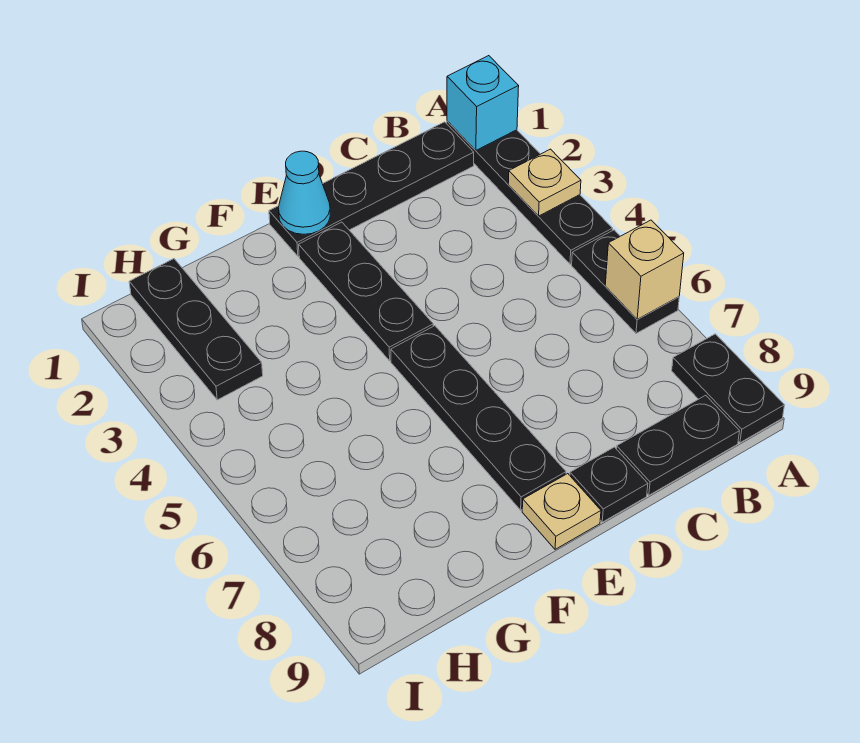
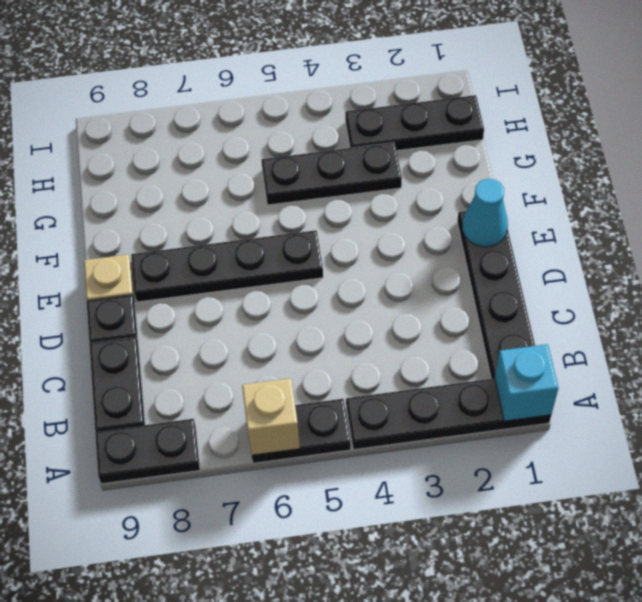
tan plate A3 level 2 -> none
black plate E2:E4 level 1 -> black plate G3:G5 level 1

